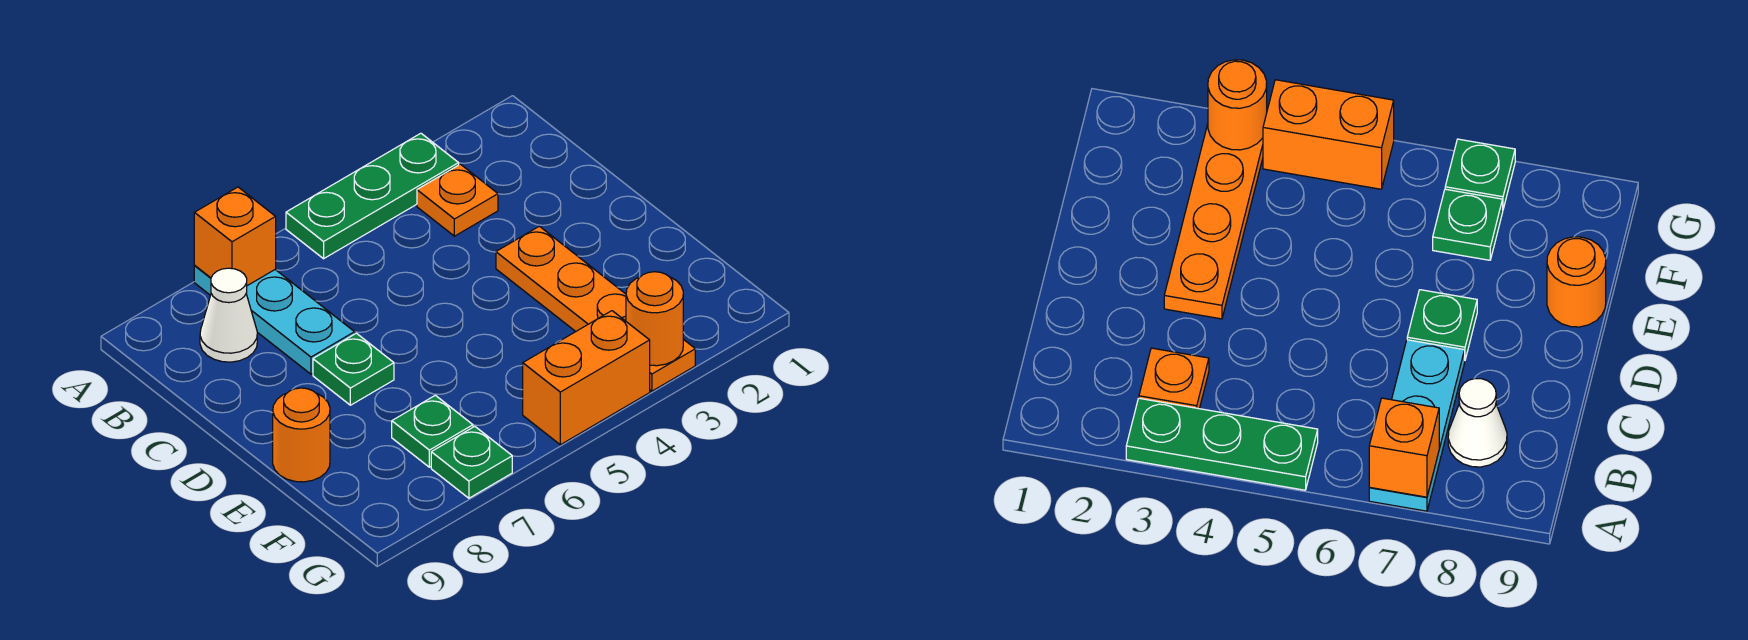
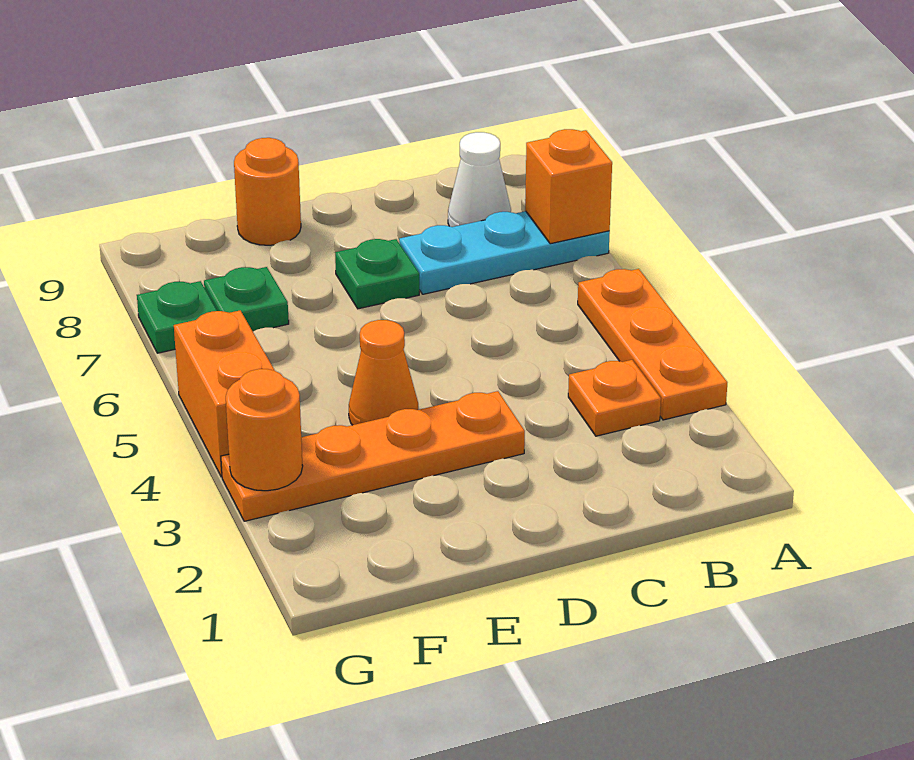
green plate A3:A5 level 1 -> orange plate A3:A5 level 1
none -> orange cone E4 level 1

